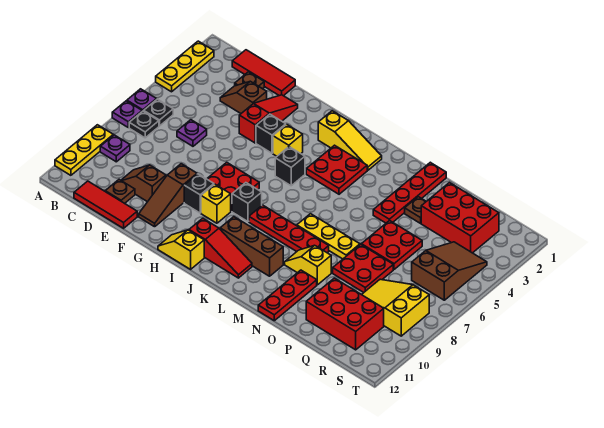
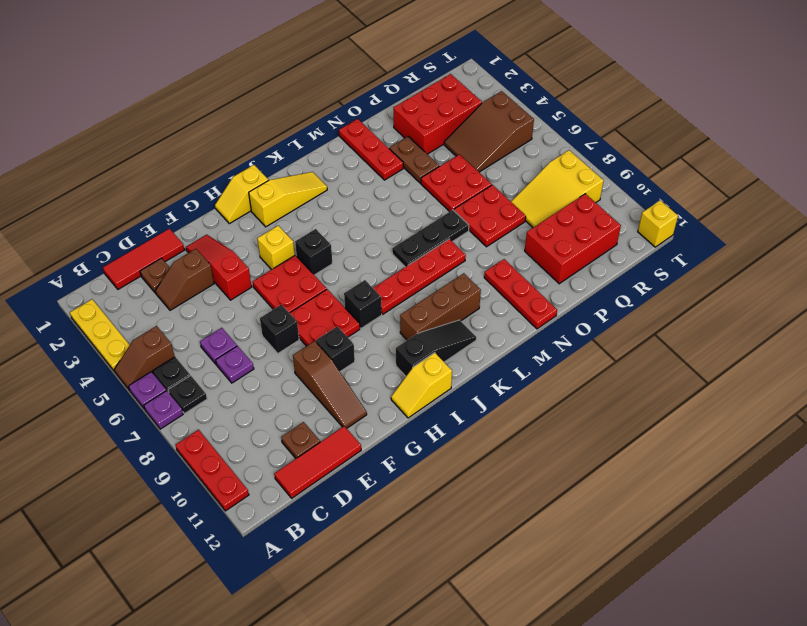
yellow plate A9:A11 level 1 -> red plate A9:A11 level 1
purple plate B9 level 1 -> purple plate D7 level 1
brown slope D10:E10 level 1 top E -> brown slope A5:B5 level 1 top B
black brick G4 level 1 -> black brick F7 level 1
yellow brick H9 level 1 -> yellow brick T12 level 1
red slope I11:K11 level 1 top I -> black slope I11:K11 level 1 top I
red plate J3:K4 level 1 -> red plate G5:H6 level 1
yellow plate L7:N7 level 1 -> black plate L7:N7 level 1
yellow slope M9:N9 level 1 top N -> yellow slope H1:I1 level 1 top I
red plate N1:N4 level 1 -> red plate N1:N3 level 1
brown plate O3 level 1 -> brown plate O3:O4 level 1
brown slope R4:S6 level 1 top 6 -> brown slope Q4:S5 level 1 top S

